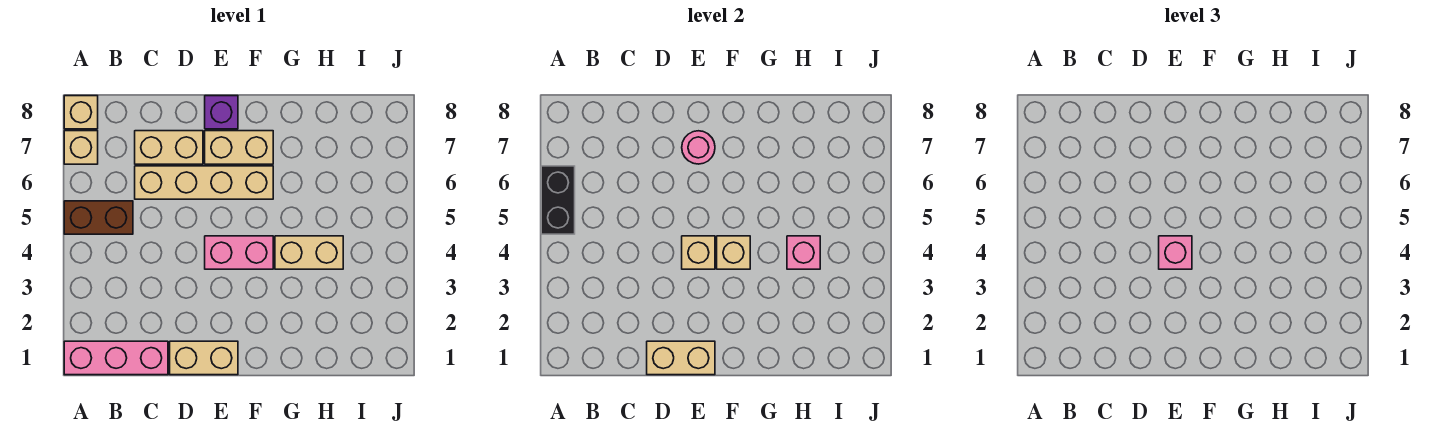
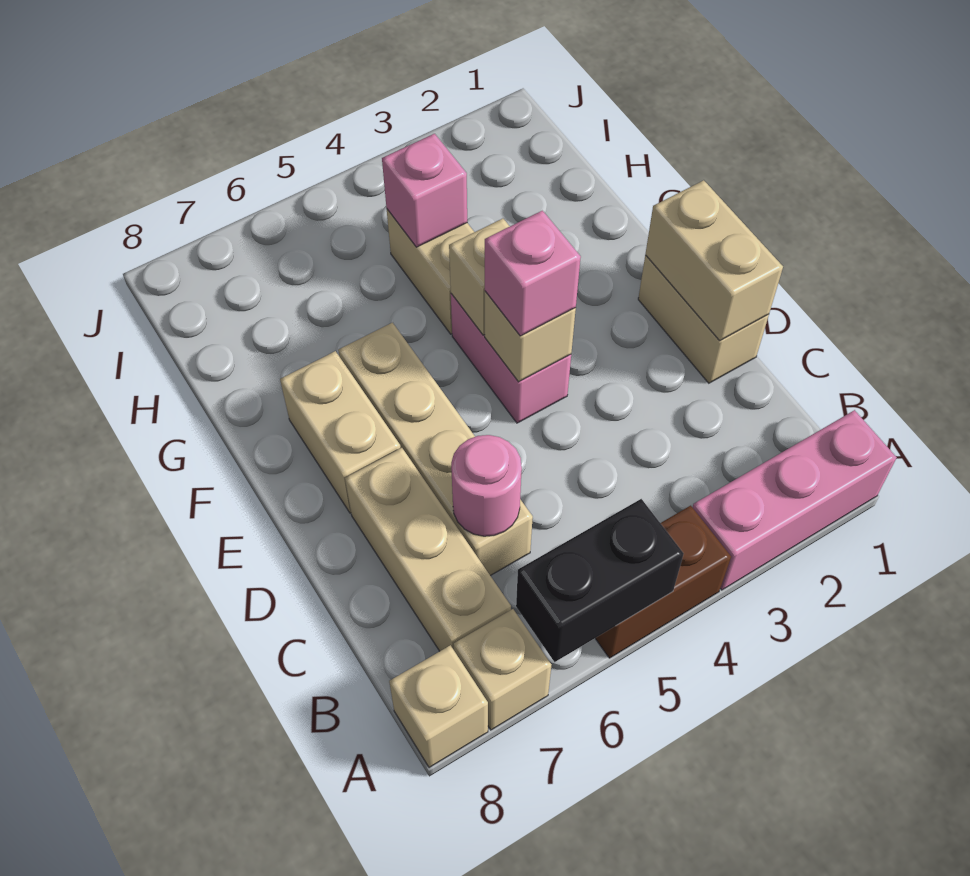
pink brick A1:C1 level 1 -> pink brick A1:A3 level 1
brown brick A5:B5 level 1 -> brown brick A4:A5 level 1
tan brick C7:D7 level 1 -> tan brick B7:D7 level 1
pink round brick E7 level 2 -> pink round brick C6 level 2
purple brick E8 level 1 -> none

